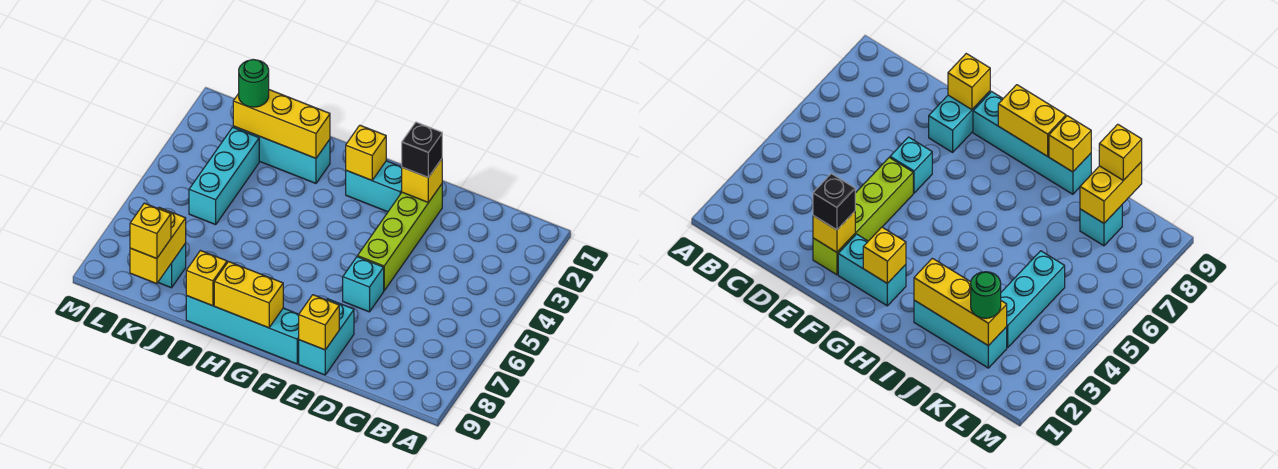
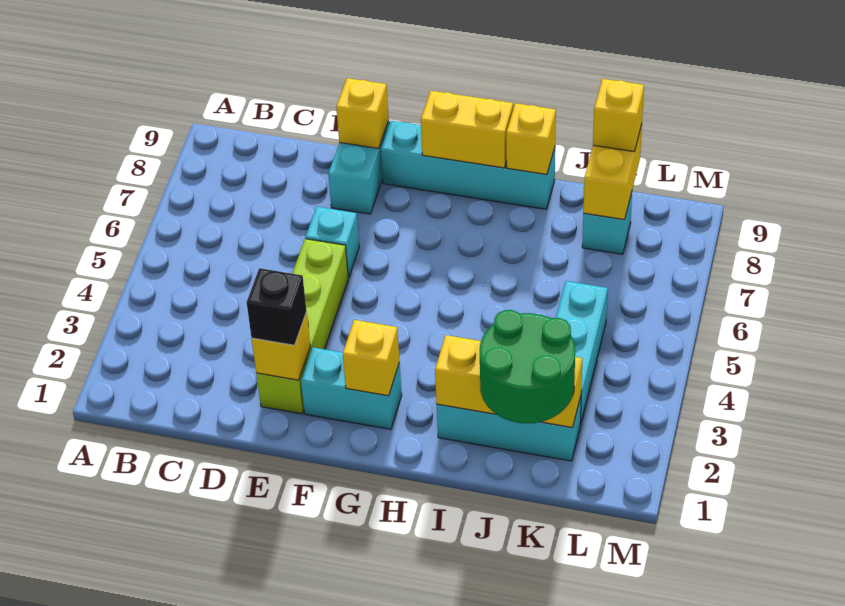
green round brick K2 level 3 -> green round brick J1:K2 level 3

